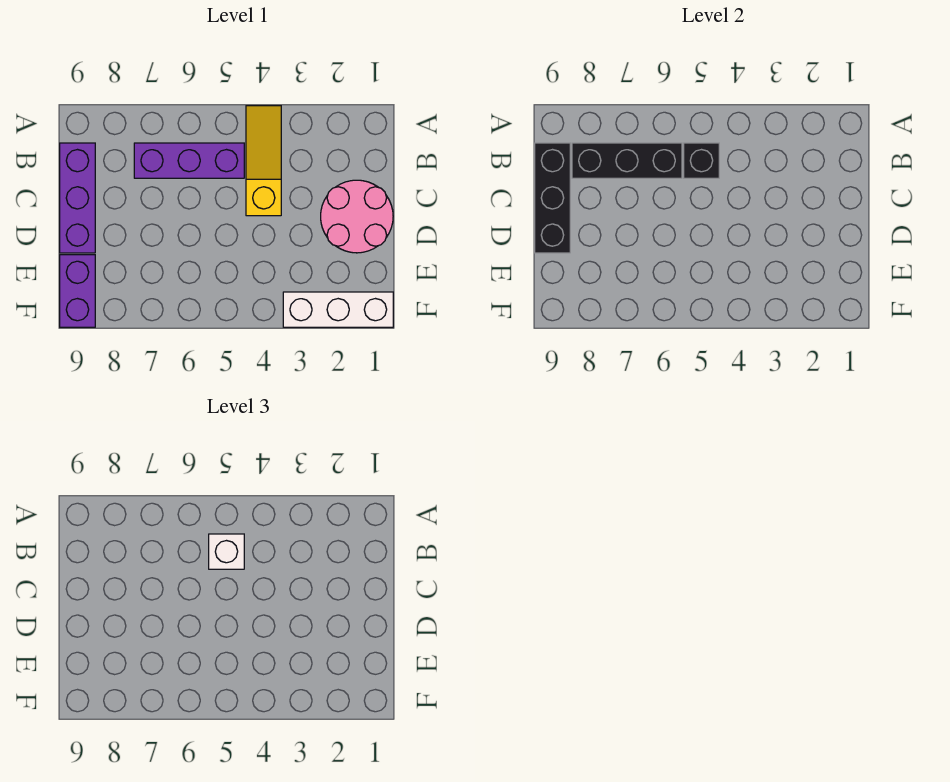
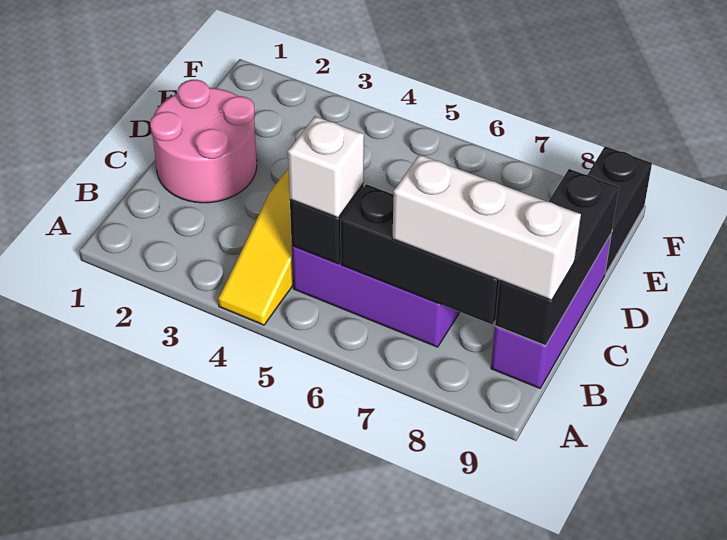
purple brick E9:F9 level 1 -> black brick E9:F9 level 1
white brick F1:F3 level 1 -> white brick B7:B9 level 3

